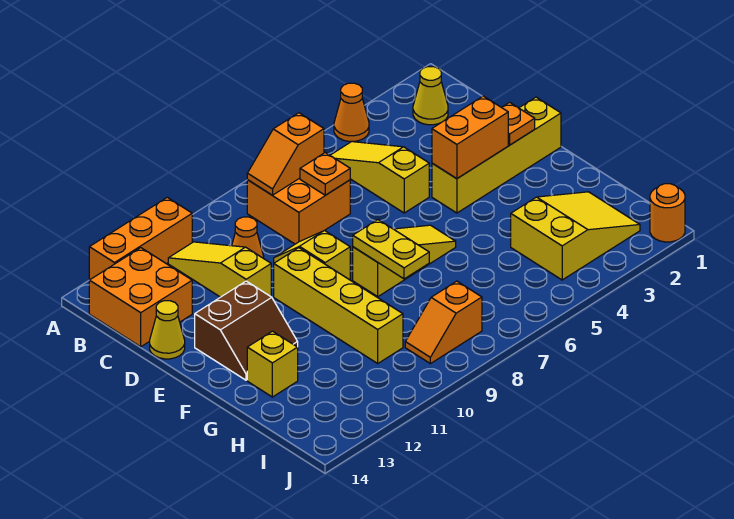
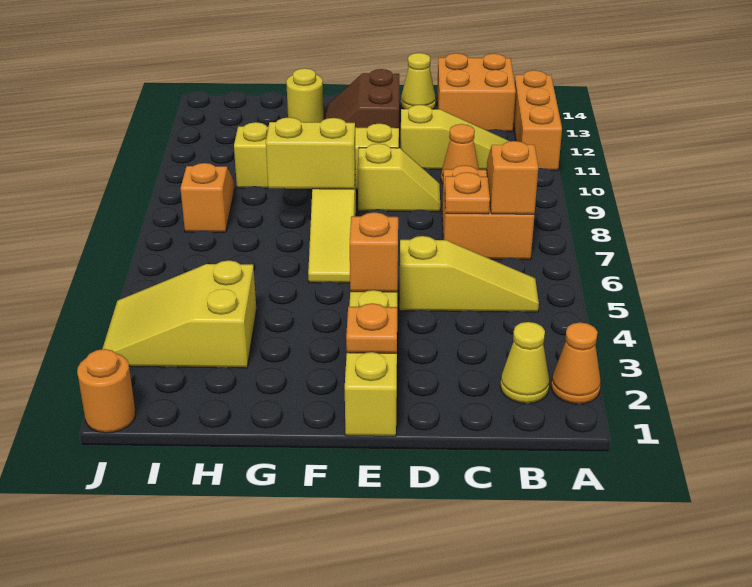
orange cone A4 level 1 -> orange cone A2 level 1
orange brick E3:E4 level 2 -> orange brick E4 level 2
yellow plate F8:G8 level 2 -> yellow brick F8:G8 level 2
yellow brick G13 level 1 -> yellow round brick G13 level 1
yellow slope H2:I4 level 1 top 4 -> yellow slope H3:J4 level 1 top H

